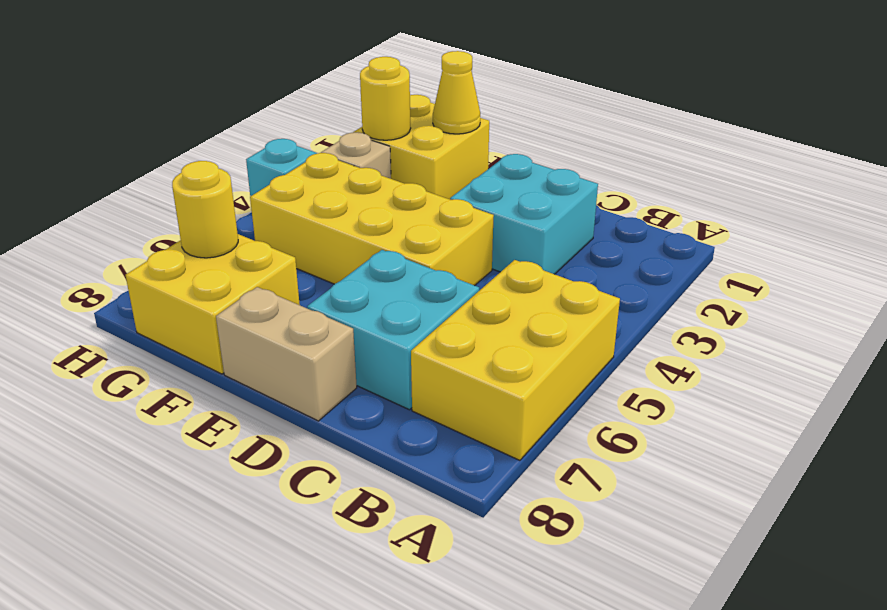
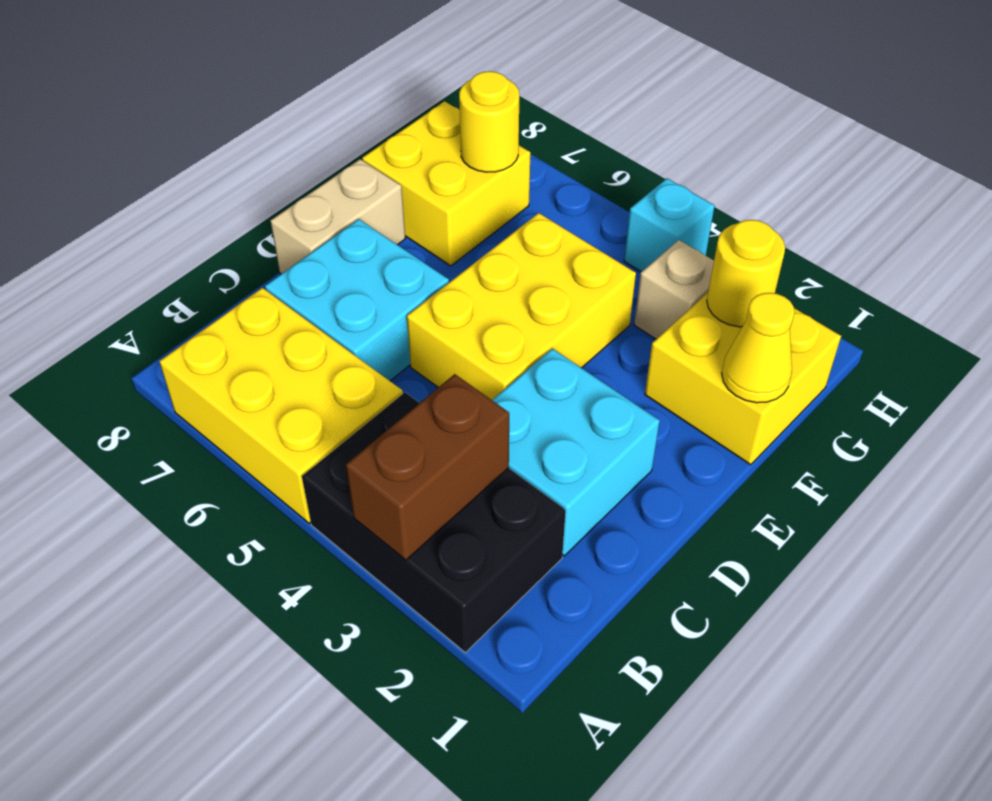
none -> black brick A2:B4 level 1
none -> brown brick A3:B3 level 2
yellow brick D4:G5 level 1 -> yellow brick D4:F5 level 1

